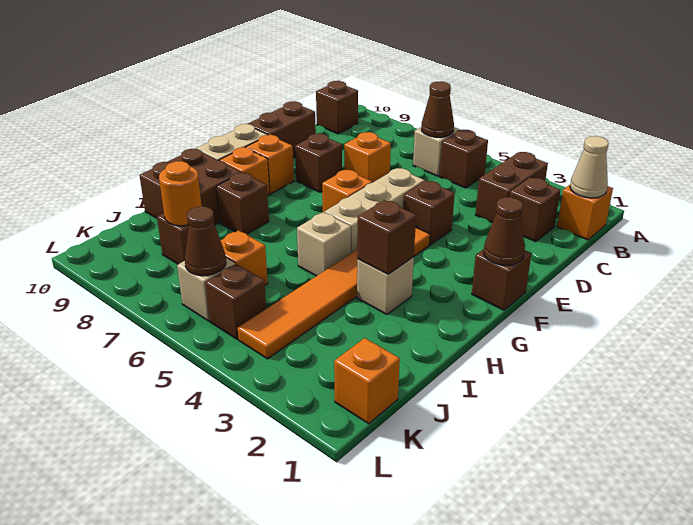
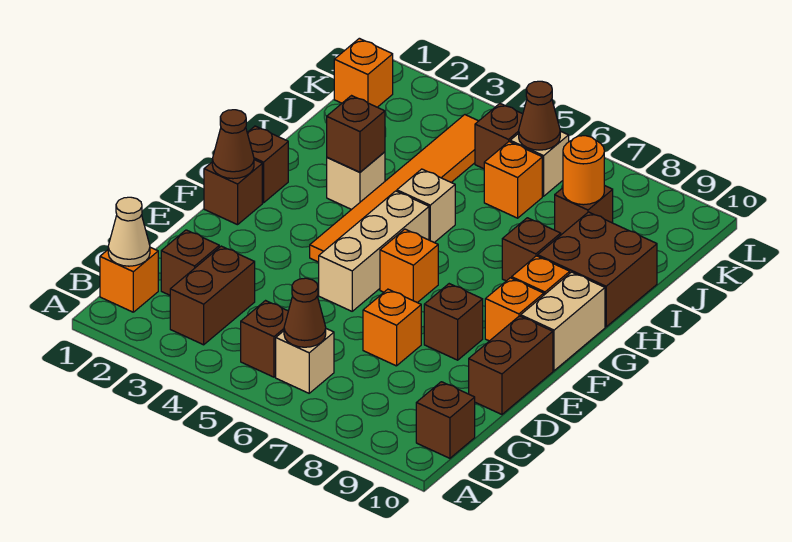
brown brick E4 level 1 -> brown brick G1 level 1

